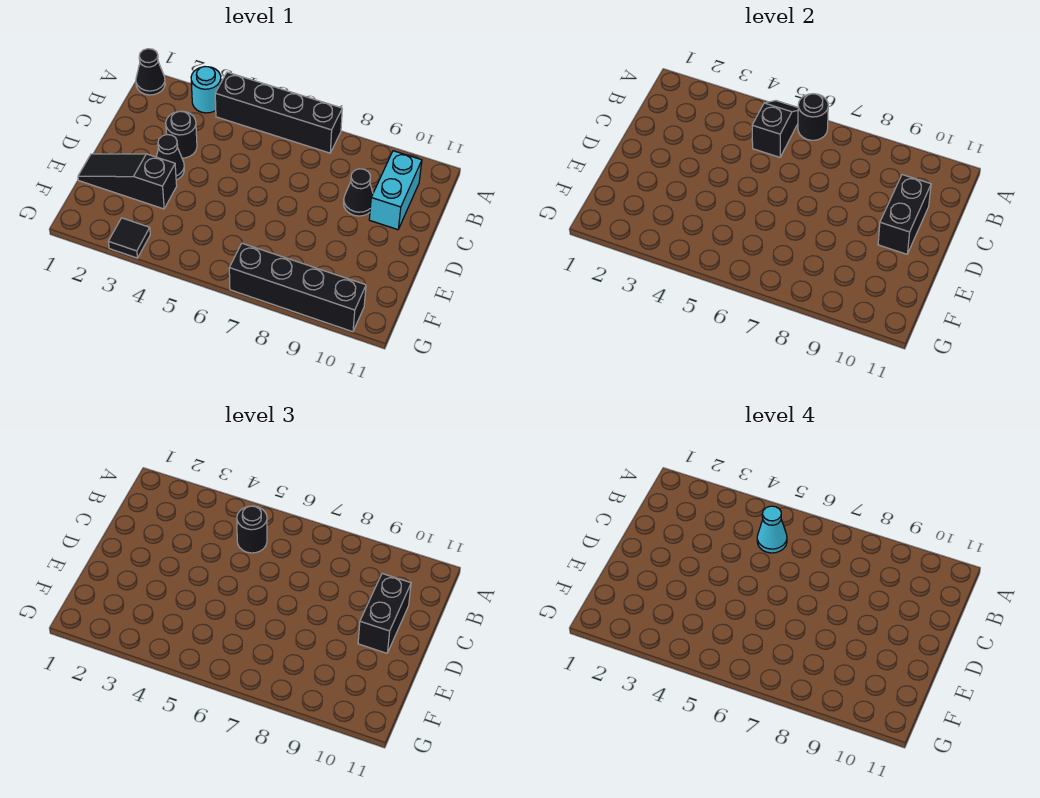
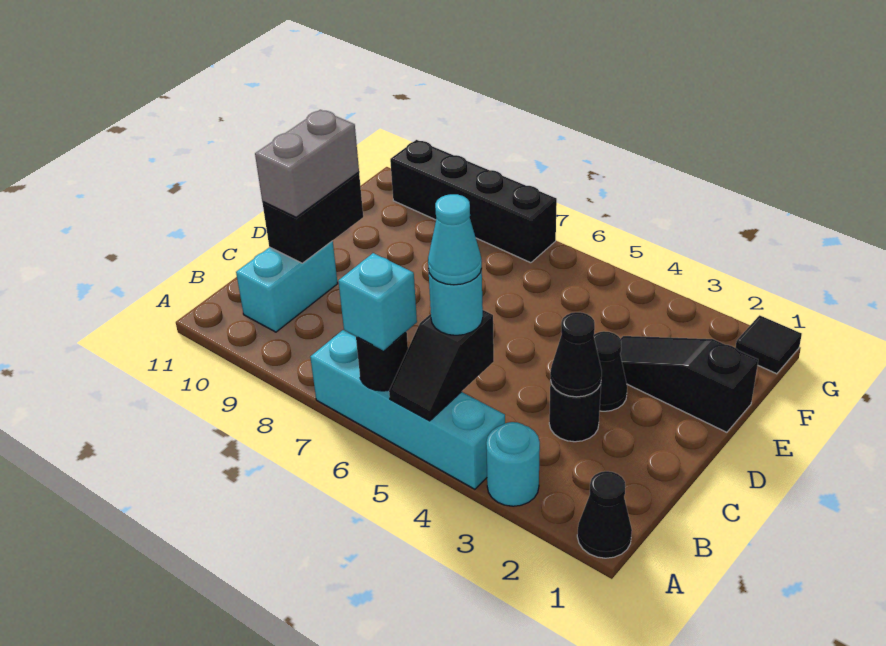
black brick A4:A7 level 1 -> cyan brick A4:A7 level 1
none -> cyan brick A6 level 3
black round brick B5 level 3 -> cyan round brick B5 level 3
black cone C9 level 1 -> black cone C3 level 2
black brick C10:D10 level 3 -> grey brick C10:D10 level 3
black slope E1:E3 level 1 top 3 -> black slope E1:E3 level 1 top 1
black tile G3 level 1 -> black tile G1 level 1

